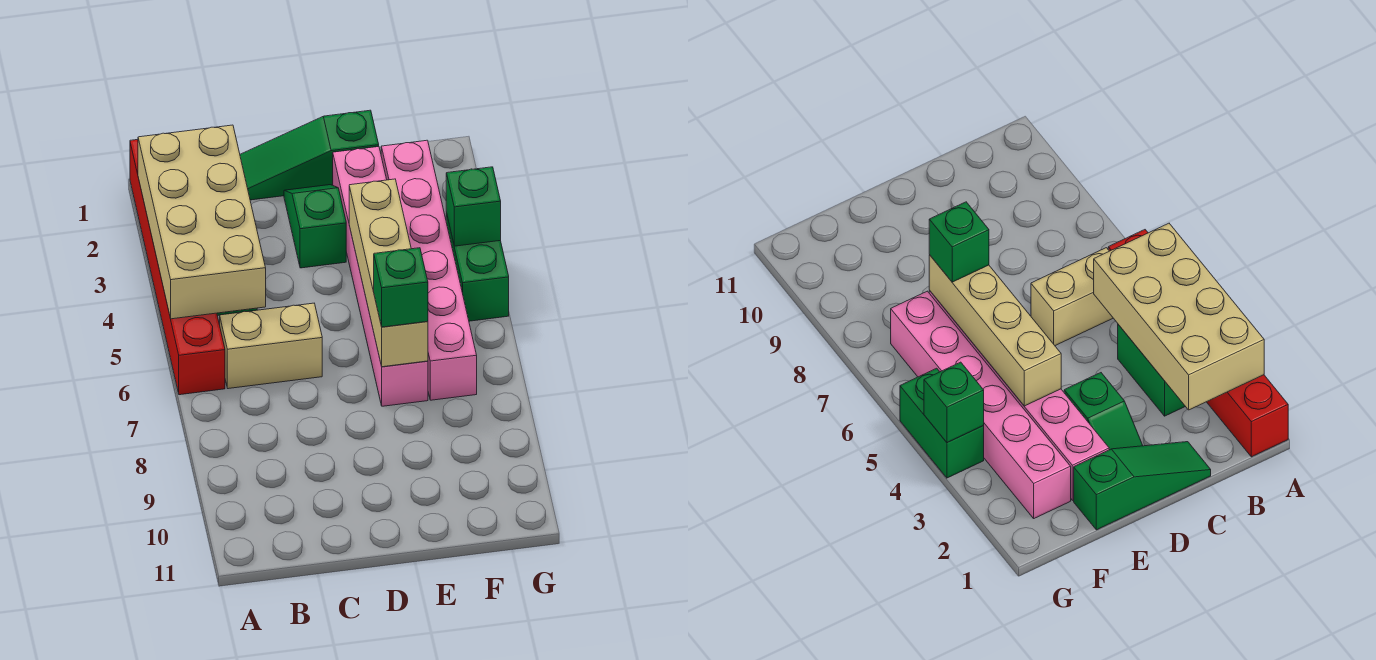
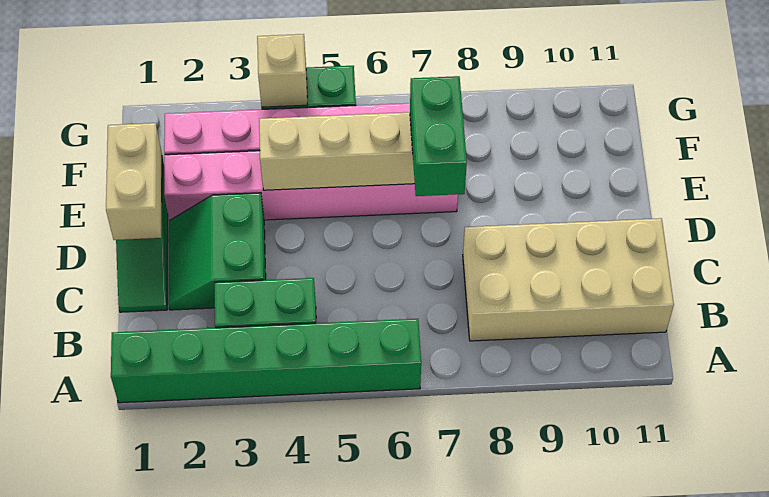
red brick A1:A6 level 1 -> green brick A1:A6 level 1
tan brick A2:B5 level 2 -> tan brick B8:C11 level 1
tan brick B6:C6 level 1 -> tan brick D1:E1 level 2
green slope D2:D3 level 1 top 3 -> green slope C2:D3 level 1 top 3
green brick E7 level 3 -> green brick D7:E7 level 3
green brick G4 level 2 -> tan brick G4 level 2

